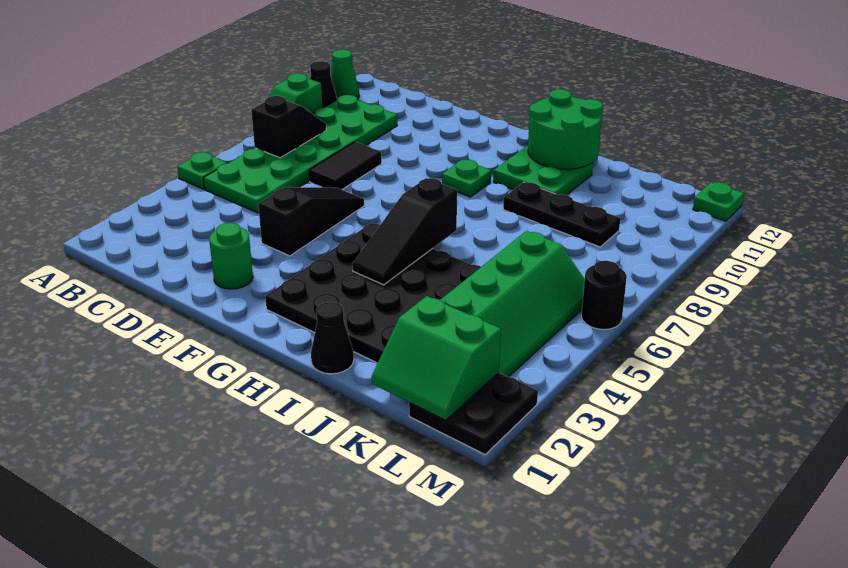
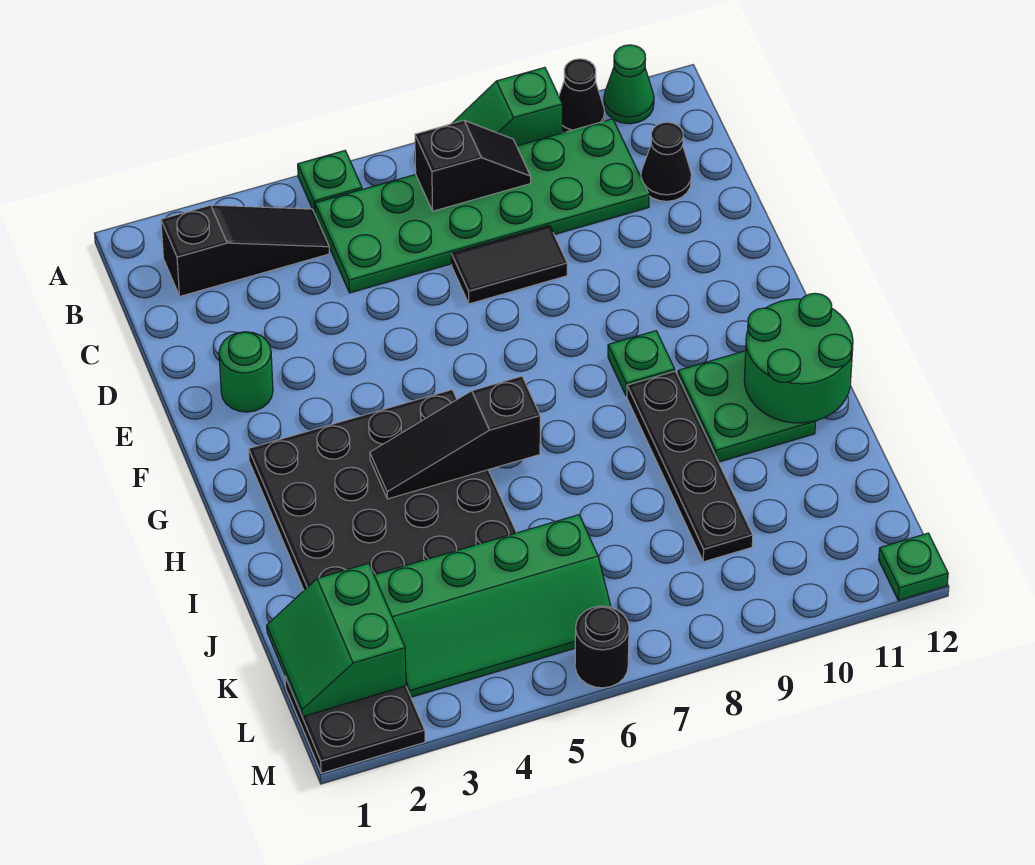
black slope E4:E6 level 1 top 4 -> black slope B2:B4 level 1 top 2
black cone I1 level 1 -> black cone C11 level 1
black plate I9:K9 level 1 -> black plate H9:K9 level 1

